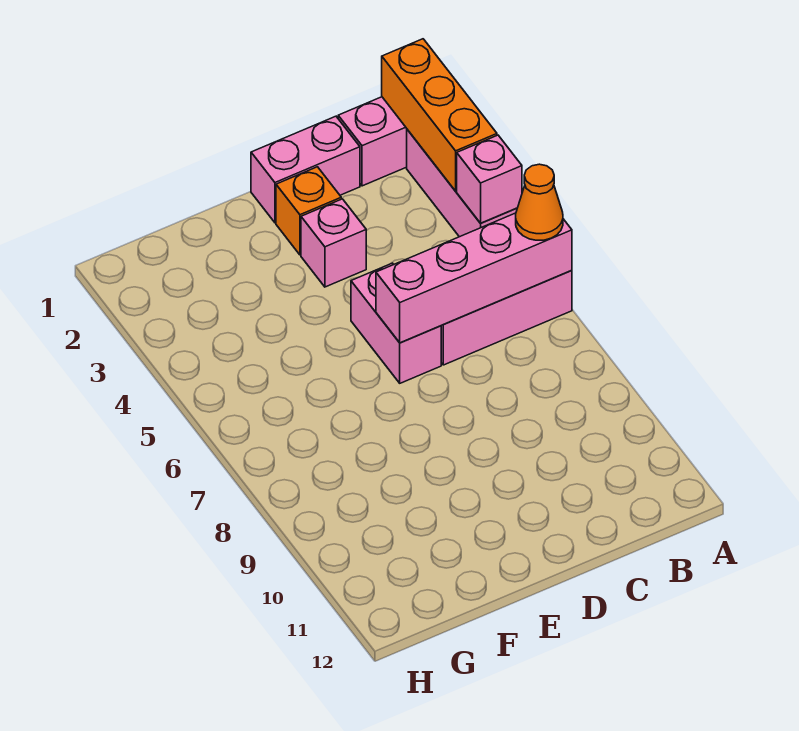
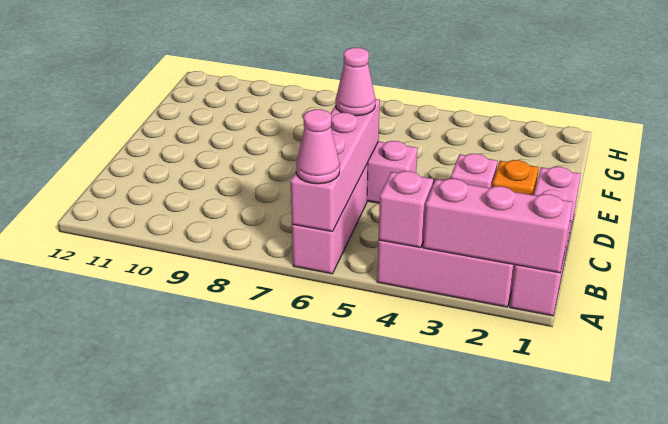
orange brick A1:A3 level 2 -> pink brick A1:A3 level 2
orange cone A6 level 3 -> pink cone A6 level 3
none -> pink cone D6 level 3

